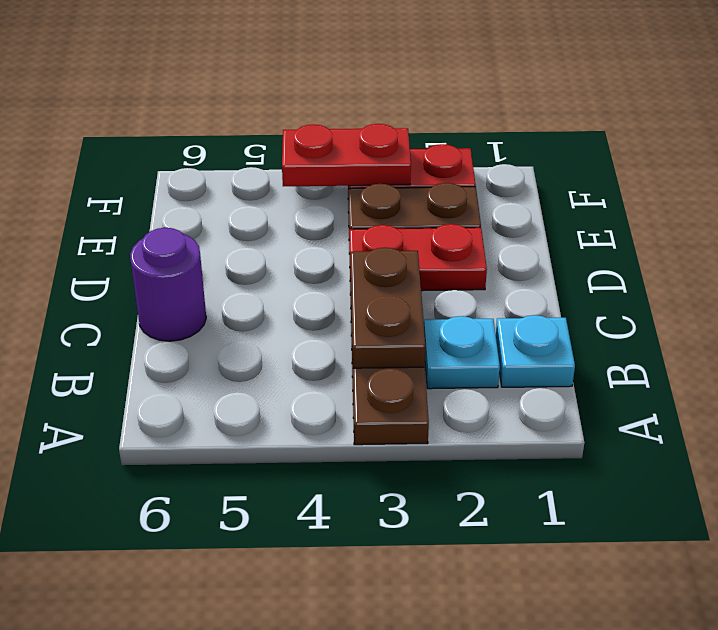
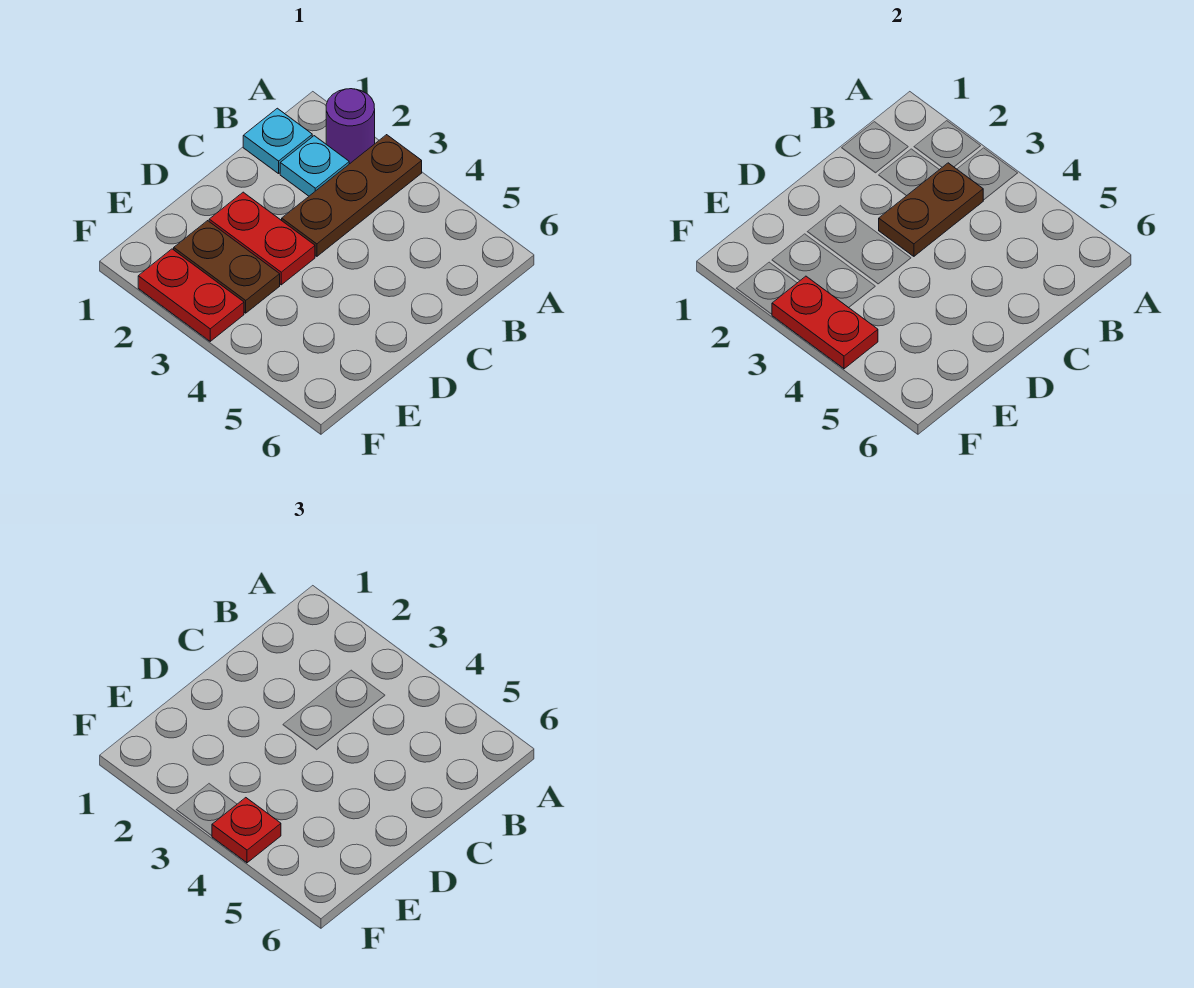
purple round brick C6 level 1 -> purple round brick A2 level 1
none -> red plate F4 level 3

